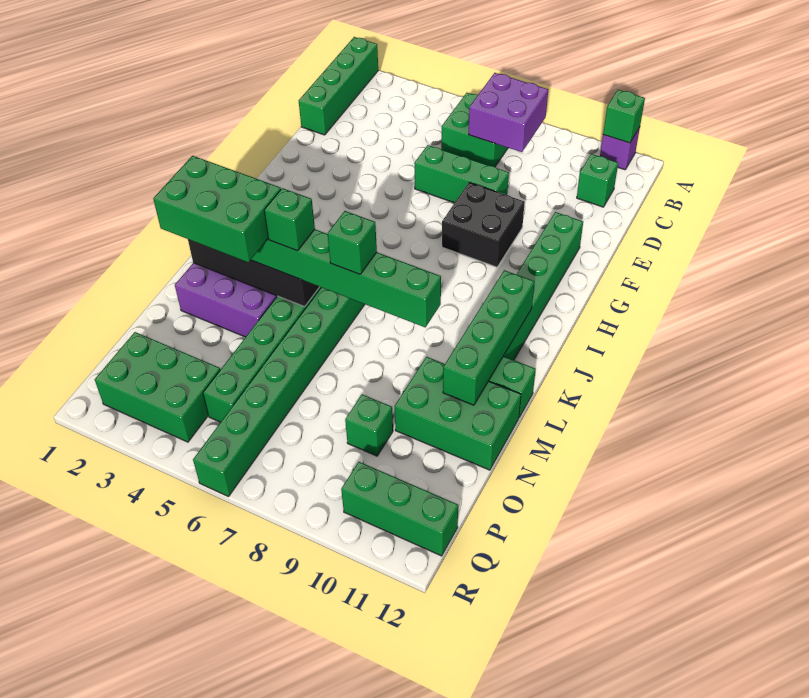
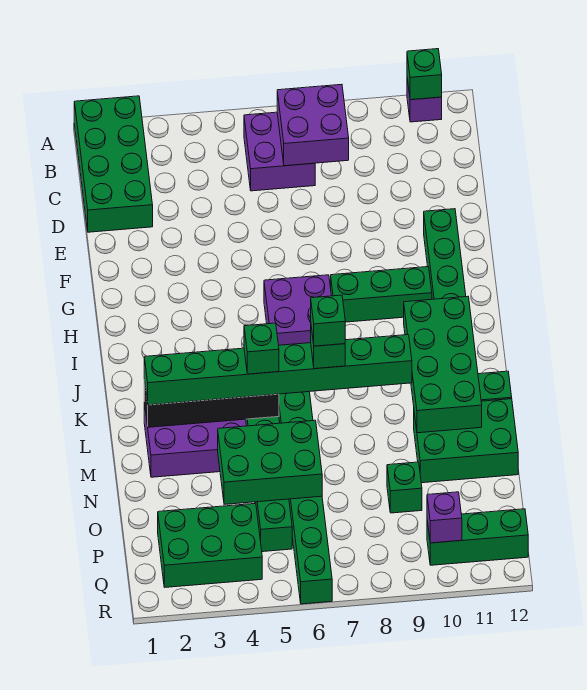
green brick A1:D1 level 1 -> green brick A1:D2 level 1
green brick B6:C7 level 1 -> purple brick B6:C7 level 1
green brick C11 level 1 -> green brick L7 level 5
green brick E6:E8 level 1 -> green brick H8:H10 level 1
black brick F8:G9 level 1 -> none
none -> purple brick H6:I7 level 1
green brick J11:M11 level 2 -> green brick J10:M11 level 2
green brick L2:M4 level 4 -> green brick N4:O6 level 2
none -> purple brick Q10 level 2

